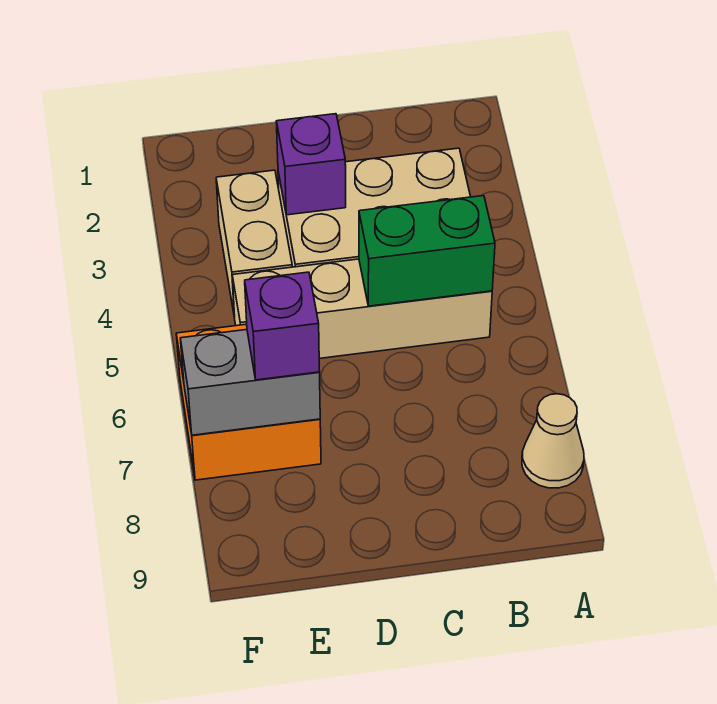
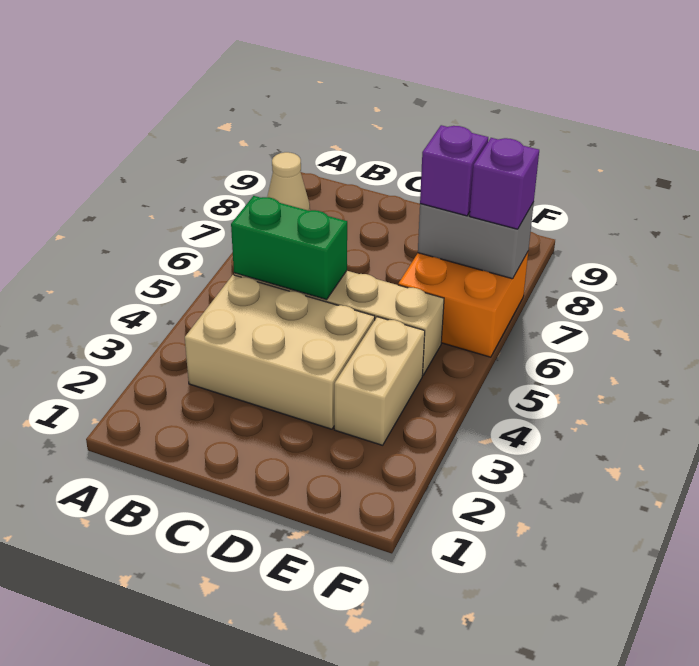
purple brick D3 level 2 -> purple brick F7 level 3

